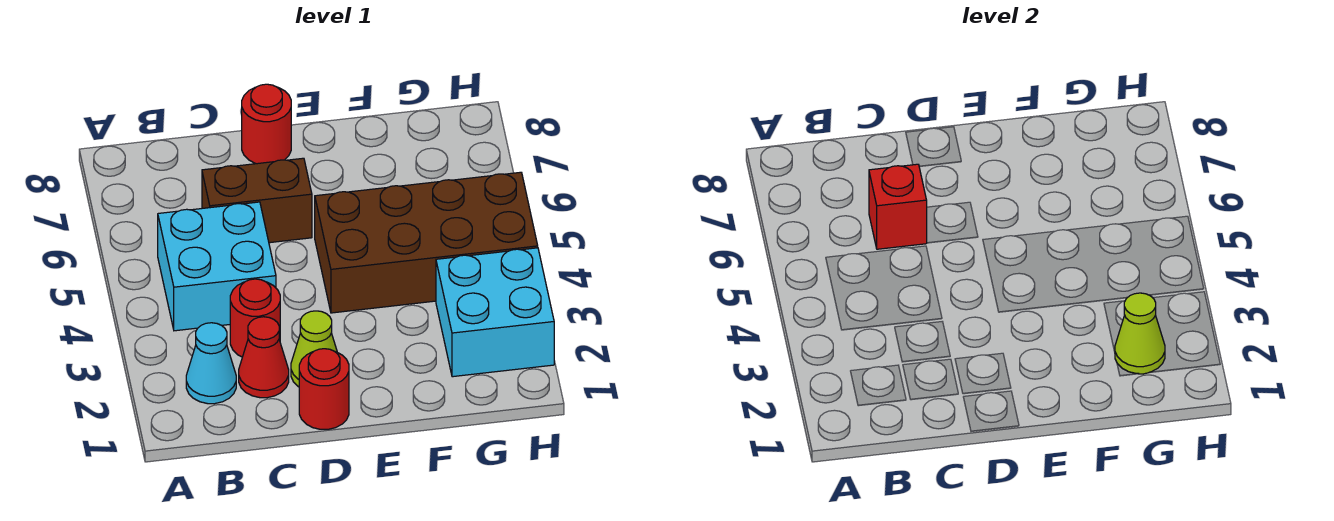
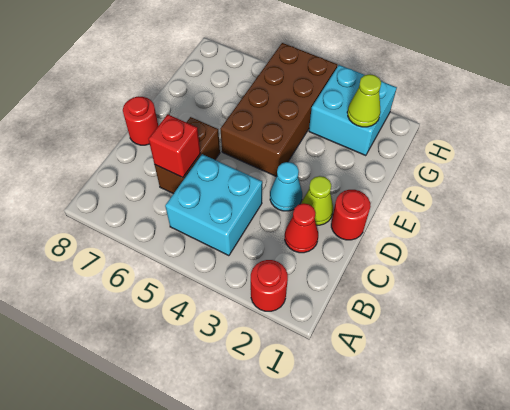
cyan cone B2 level 1 -> cyan cone D3 level 1
red round brick C3 level 1 -> red round brick A2 level 1

